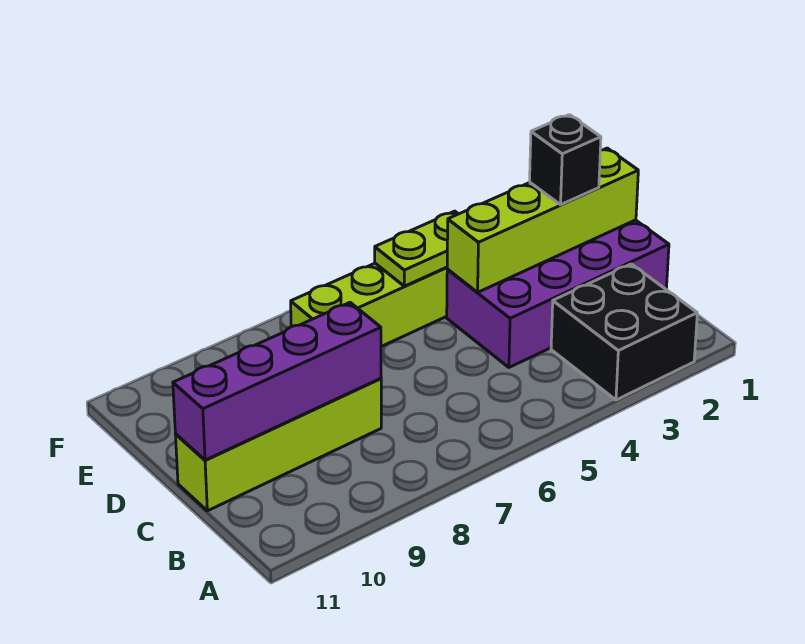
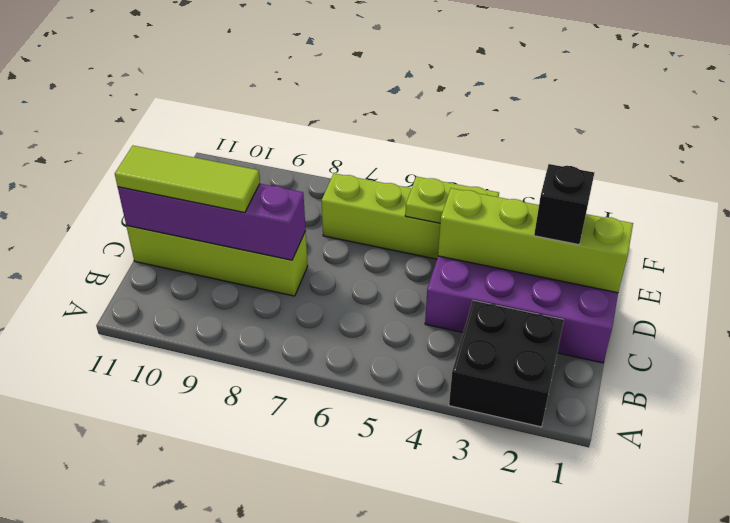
none -> lime tile C9:C11 level 3

